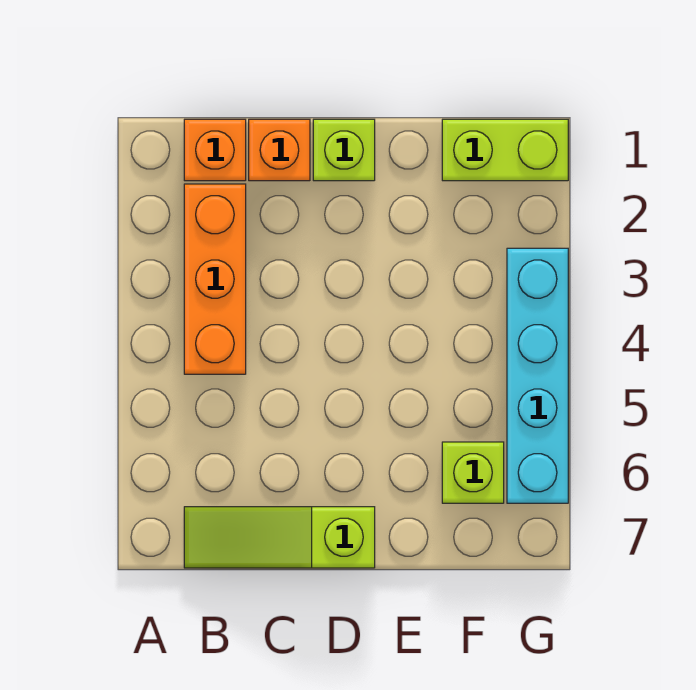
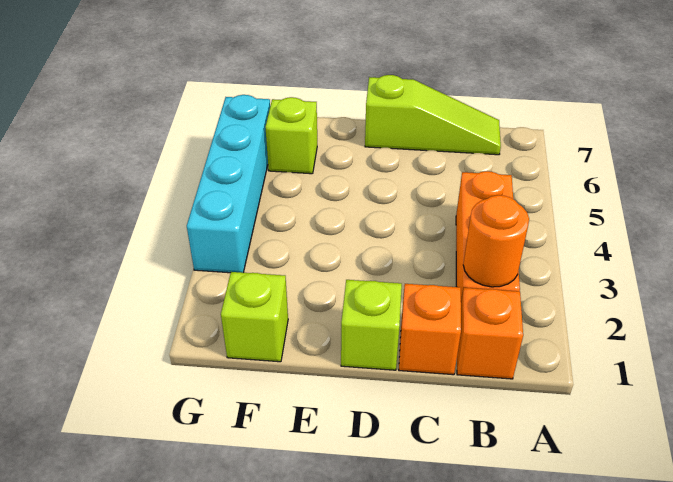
none -> orange round brick B2 level 2
lime brick F1:G1 level 1 -> lime brick F1 level 1

